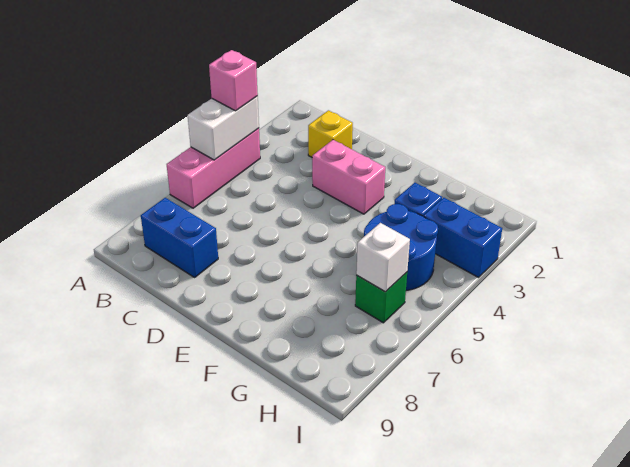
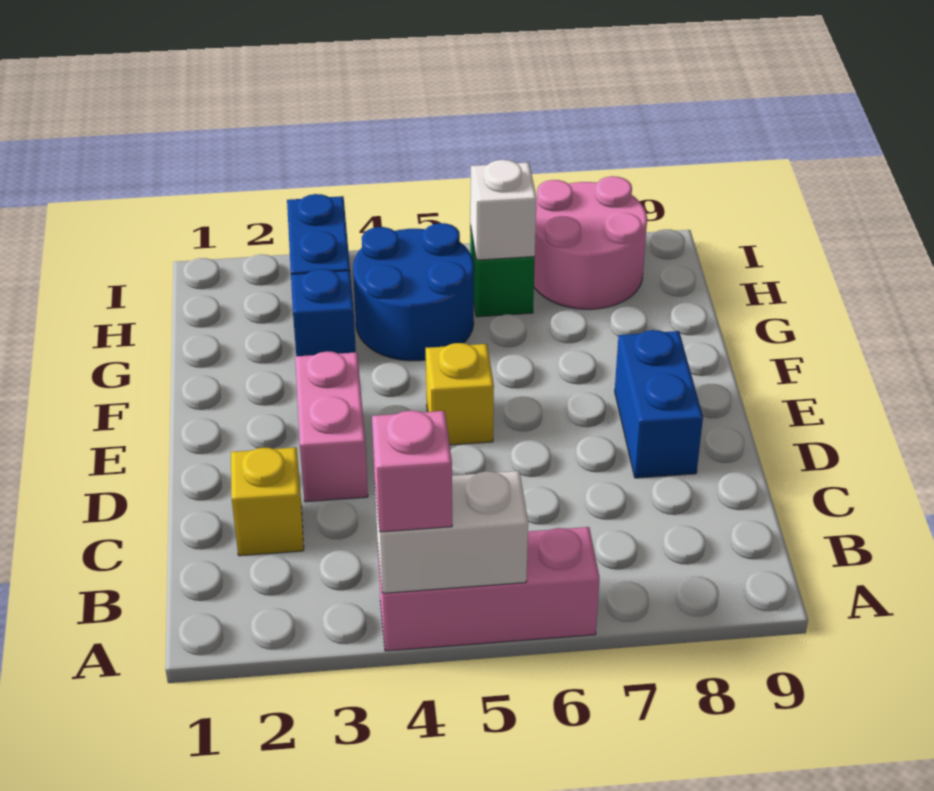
blue brick B8:C8 level 1 -> blue brick D8:E8 level 1
none -> yellow brick E5 level 1
none -> pink round brick H7:I8 level 1

